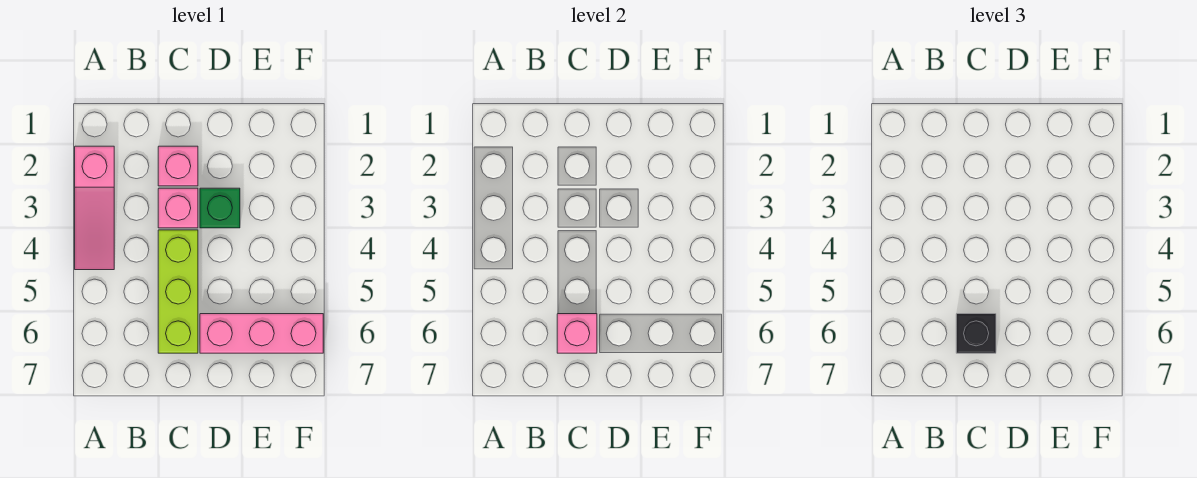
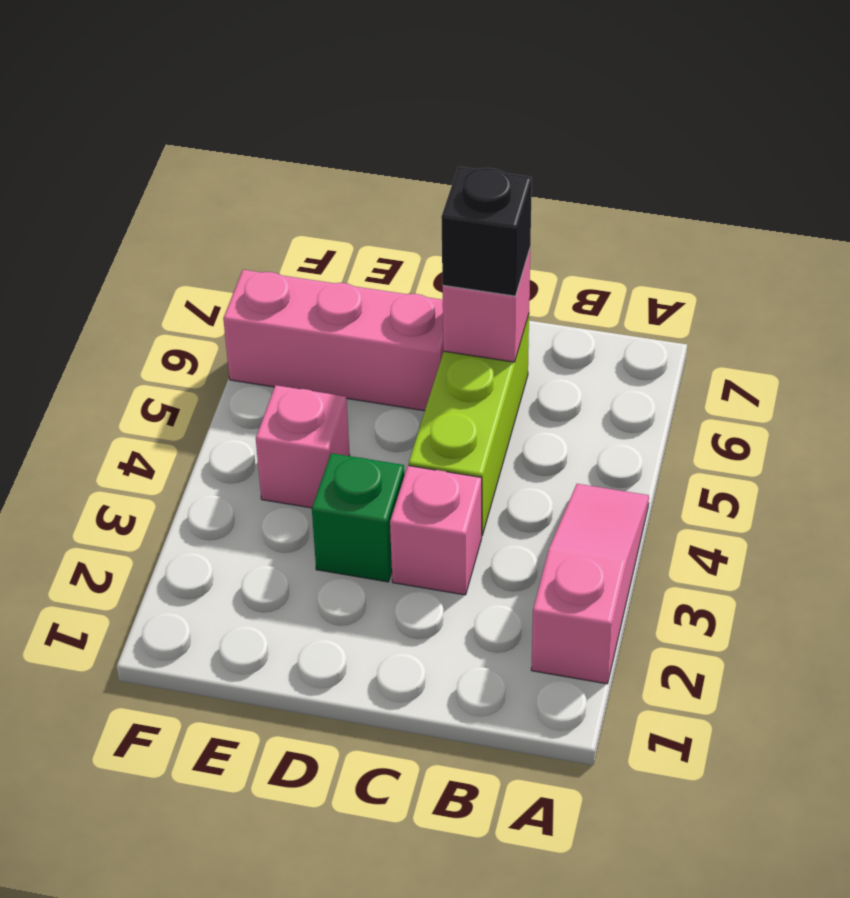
pink brick C2 level 1 -> pink brick E4 level 1

